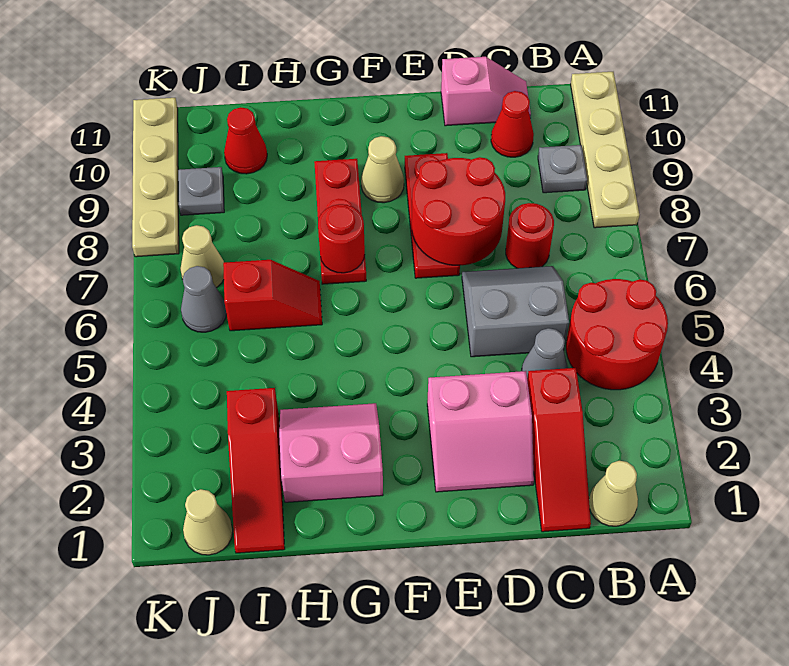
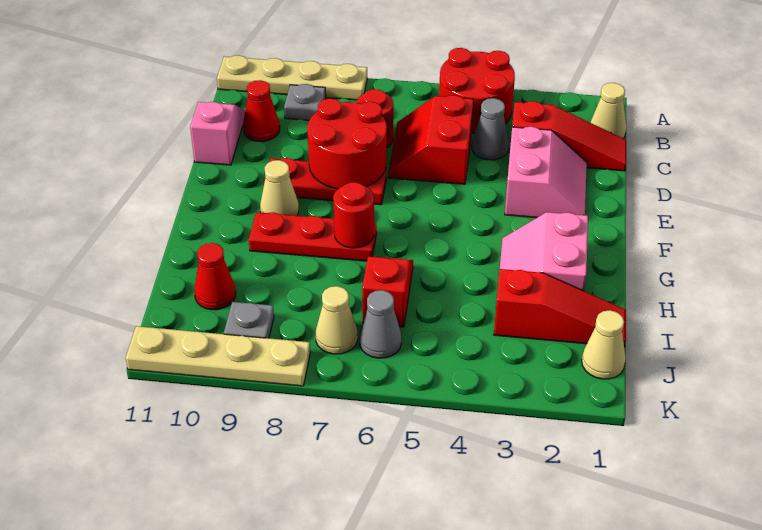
grey slope C5:D6 level 1 top 5 -> red slope C5:D6 level 1 top 5

